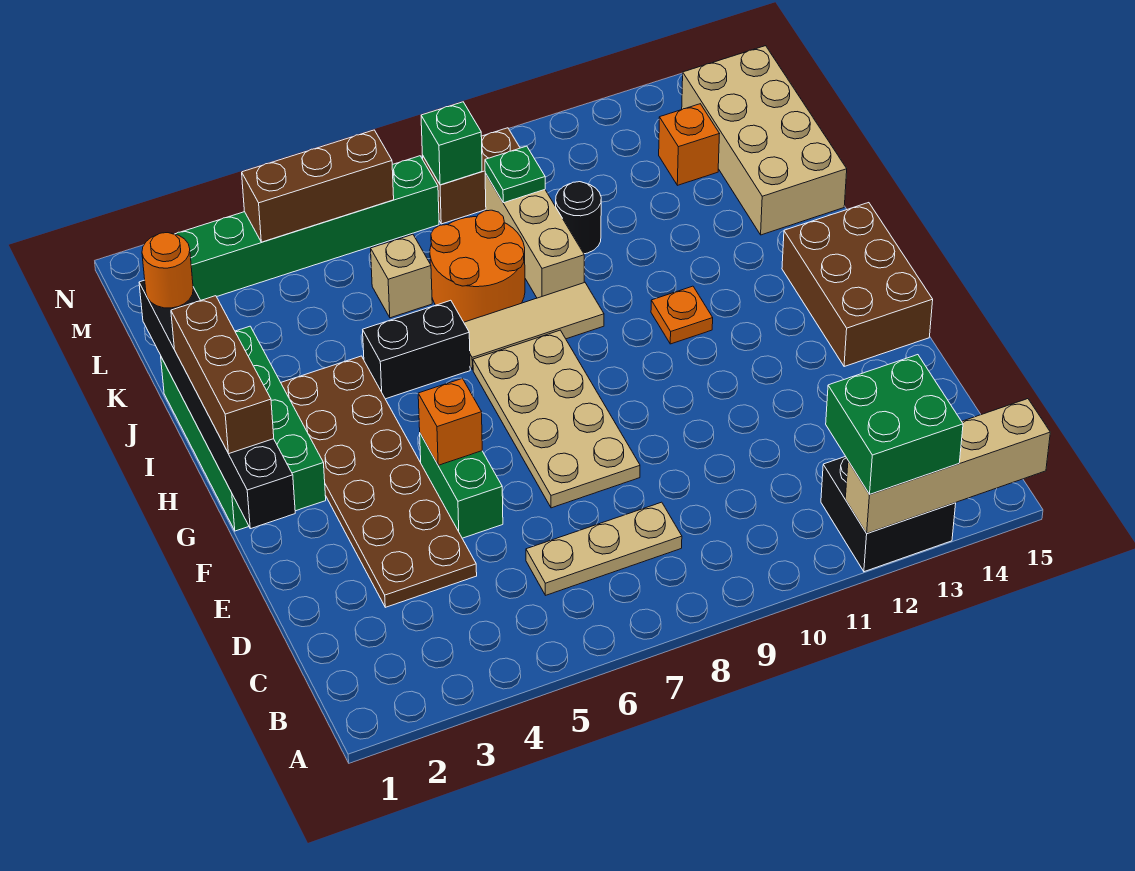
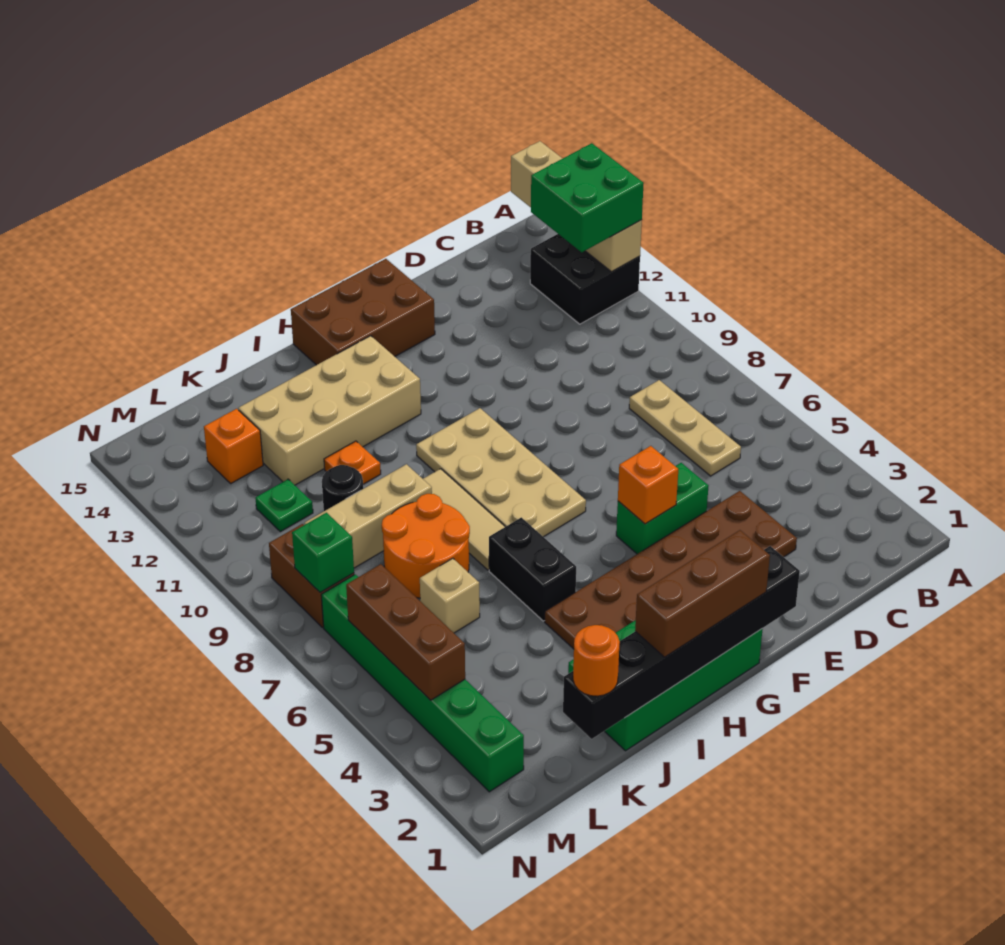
tan plate E7:H8 level 1 -> tan plate G7:H10 level 1
orange plate H11 level 1 -> orange plate J11 level 1
tan brick J14:M15 level 1 -> tan brick H12:K13 level 1
green plate L9 level 2 -> green plate L11 level 1

